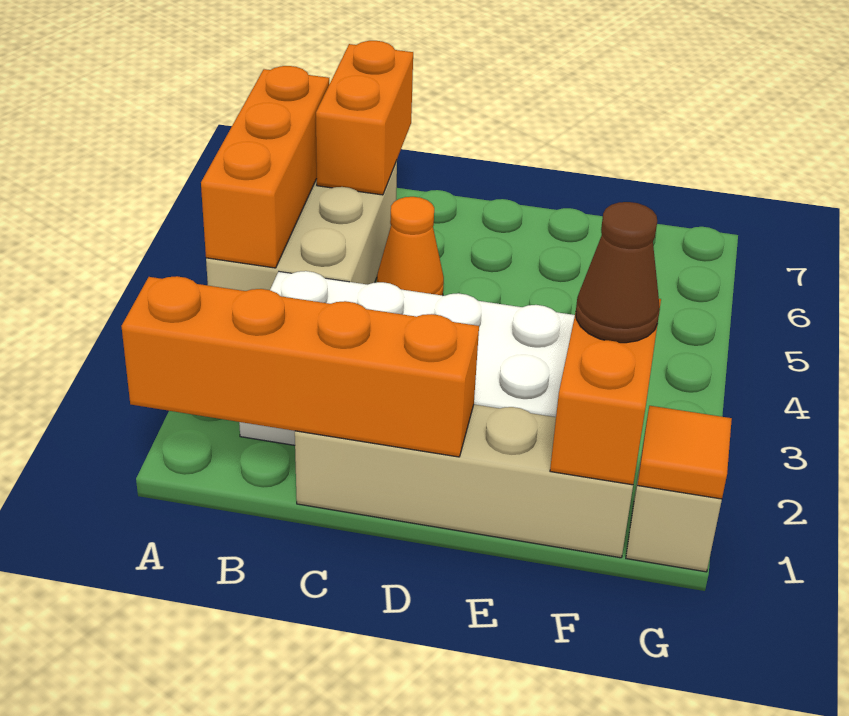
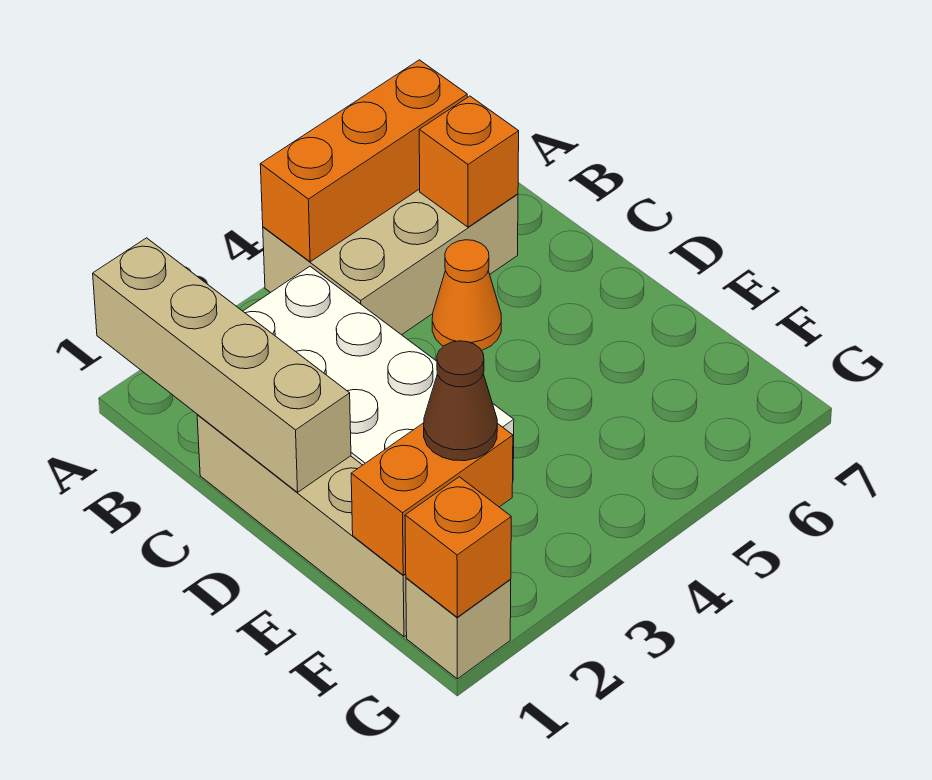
orange brick A1:D1 level 2 -> tan brick A1:D1 level 2
orange brick B6:B7 level 2 -> orange brick B6 level 2
orange tile G1 level 2 -> orange brick G1 level 2

